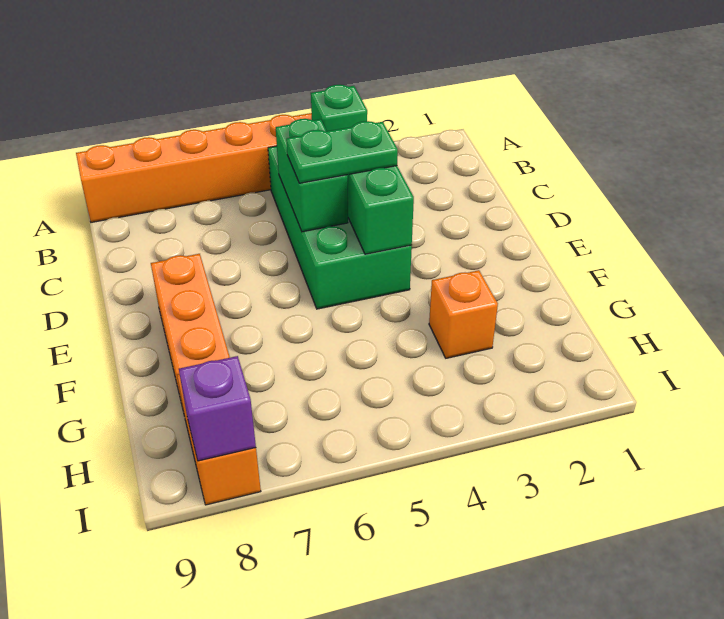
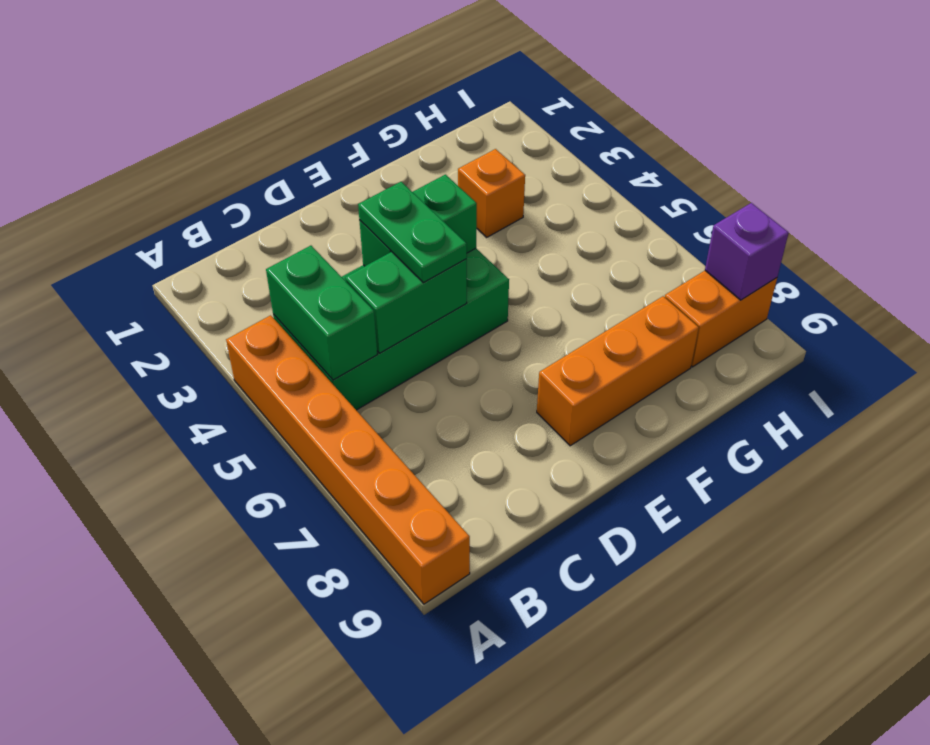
green brick B4 level 2 -> green brick B4:B5 level 2

